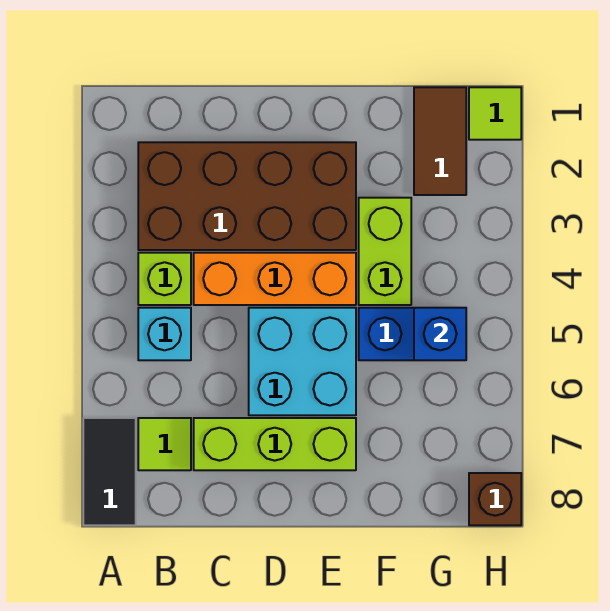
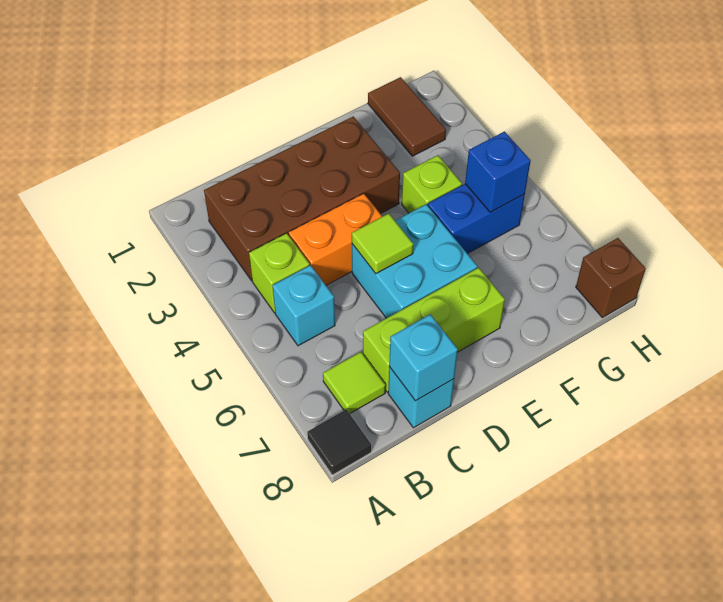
black tile A7:A8 level 1 -> black tile A8 level 1
orange brick C4:E4 level 1 -> orange brick C4:D4 level 1
none -> cyan brick C8 level 1
none -> cyan brick C8 level 2
lime brick F3:F4 level 1 -> lime brick F4 level 1
lime tile H1 level 1 -> lime tile D5 level 2

